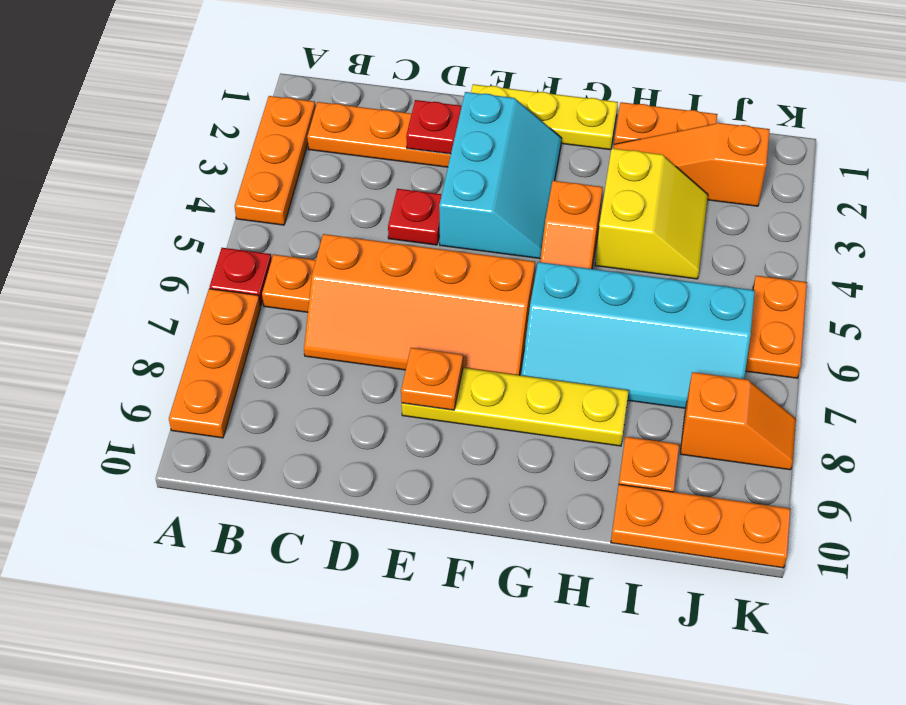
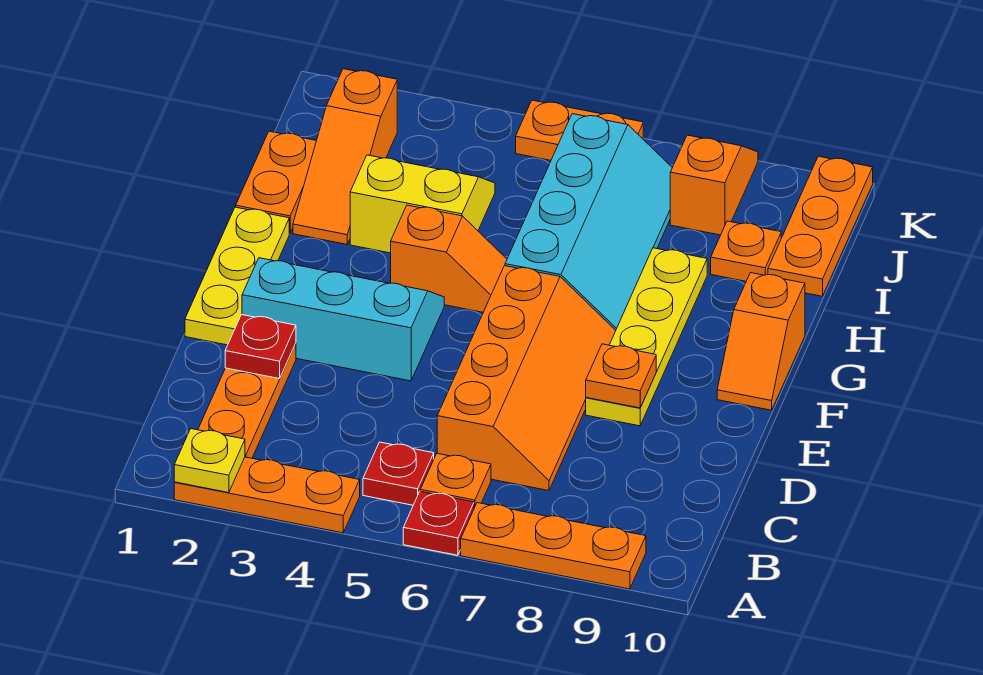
none -> yellow plate A2 level 2
red plate D4 level 1 -> red plate B5 level 1
none -> orange slope F10:G10 level 1 top G

